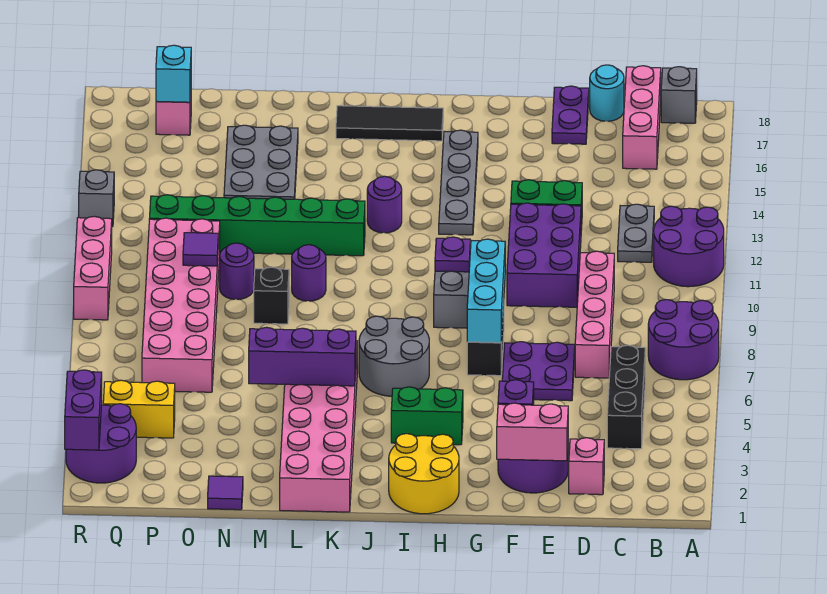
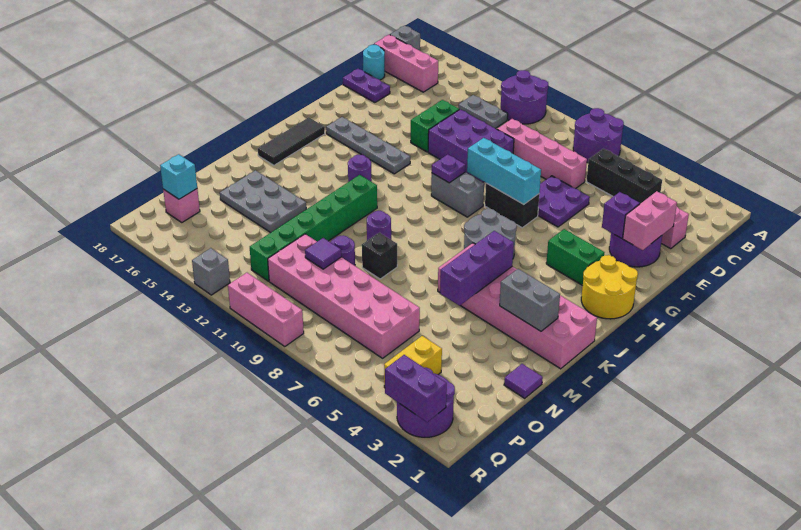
green brick H4:I4 level 1 -> green brick H3:H4 level 1
none -> grey brick L2:L3 level 2

